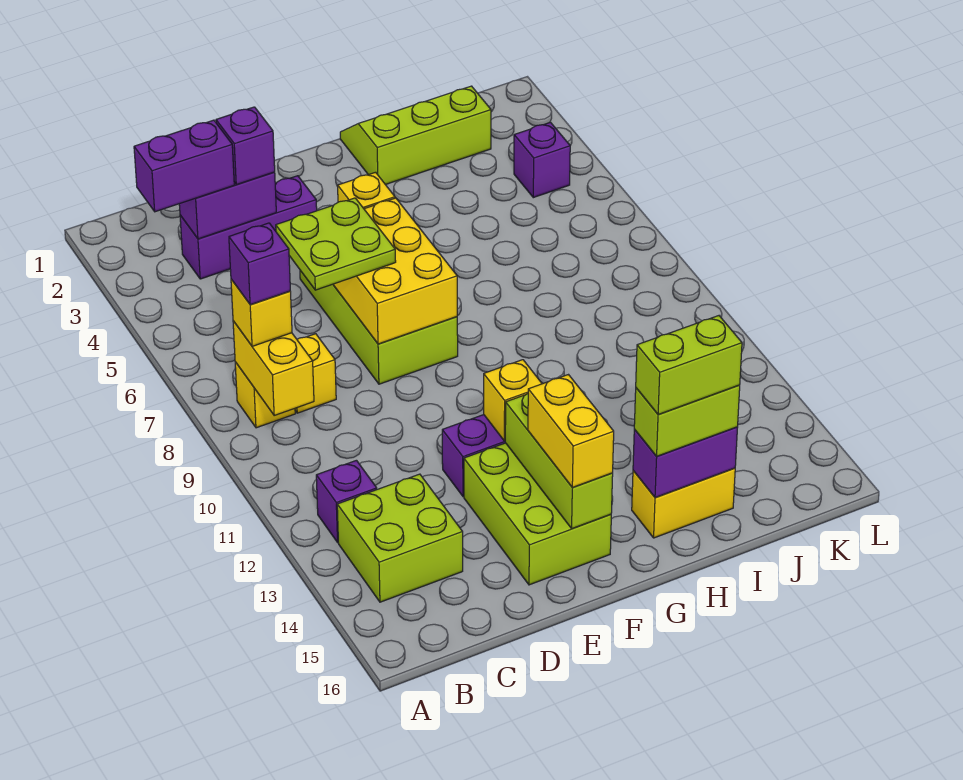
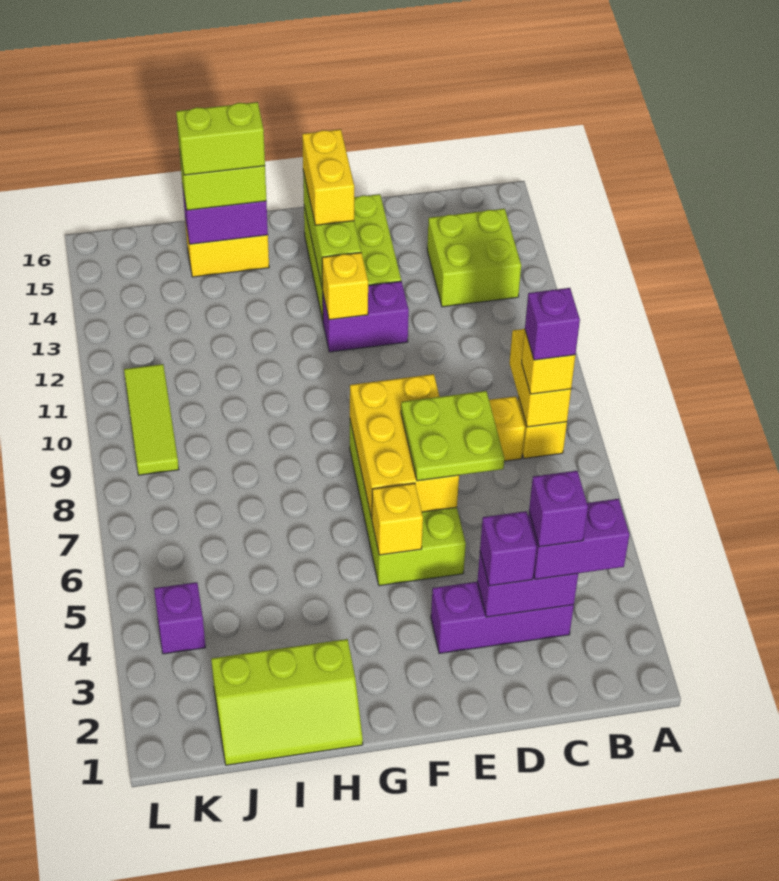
purple brick B12 level 1 -> purple brick C3 level 4
none -> lime tile K9:K11 level 1

